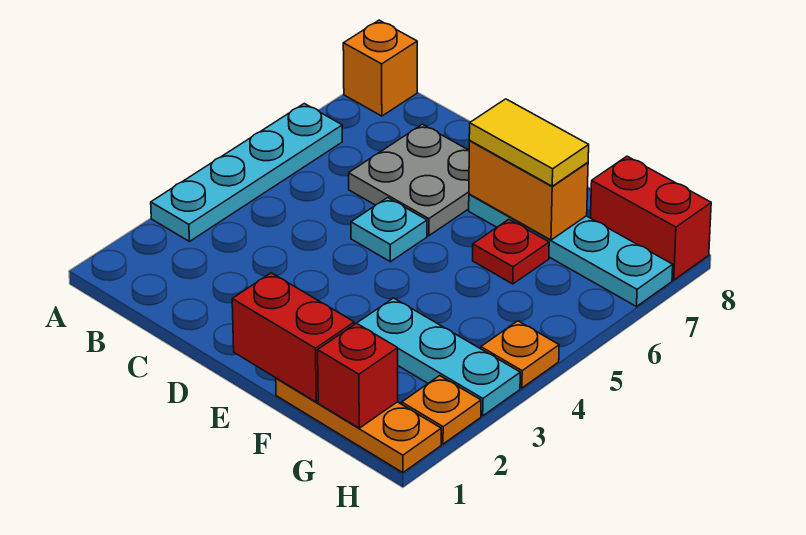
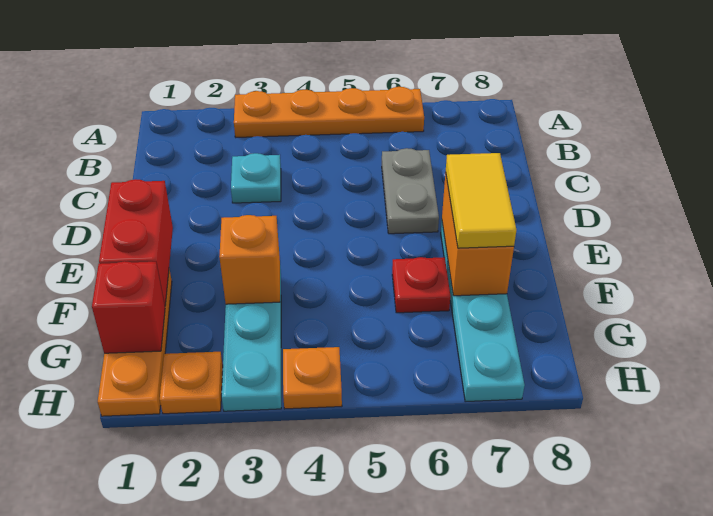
cyan plate A3:A6 level 1 -> orange plate A3:A6 level 1
orange brick A8 level 1 -> orange brick F3 level 2
grey plate C6:D7 level 1 -> grey plate C6:D6 level 1
cyan plate D5 level 1 -> cyan plate C3 level 1
red brick G8:H8 level 1 -> none

